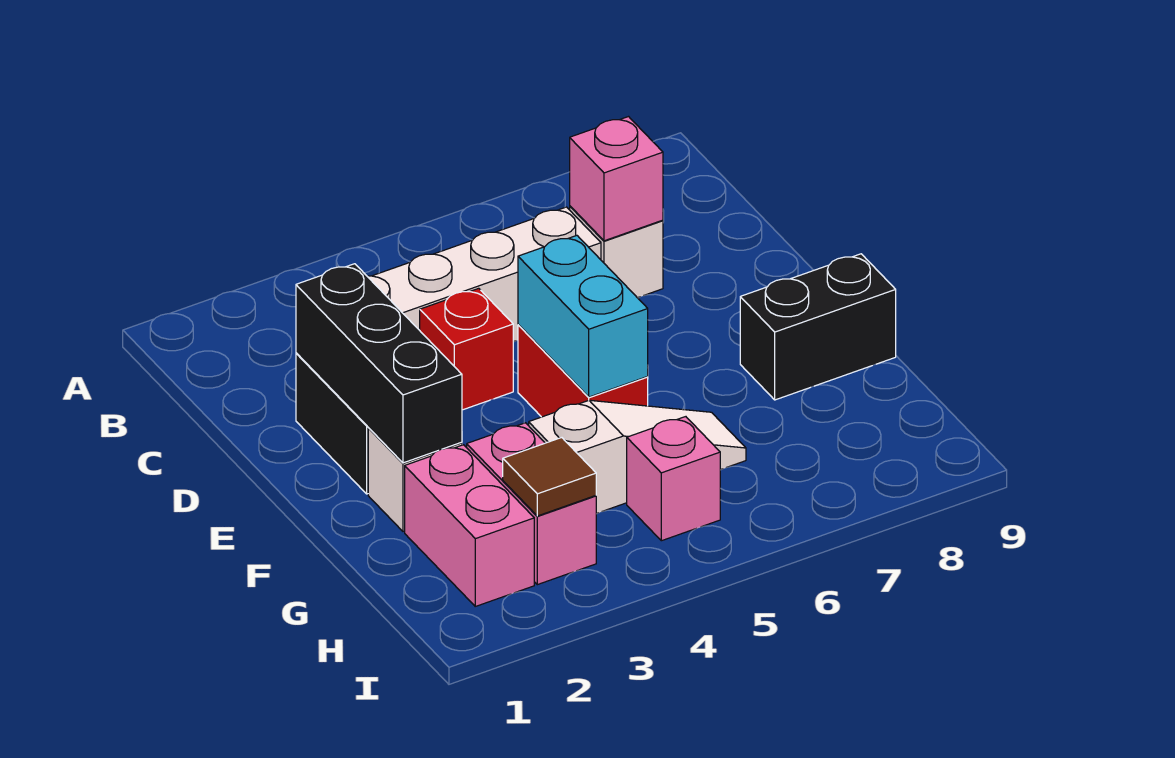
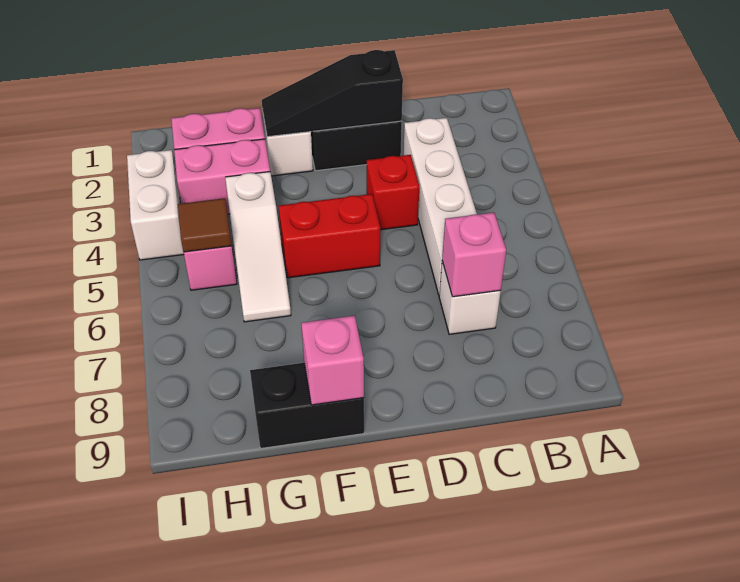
black brick D2:F2 level 2 -> black slope D2:F2 level 2 top D
cyan brick E5:F5 level 2 -> none
black brick F8:F9 level 1 -> black brick F9:G9 level 1
none -> pink brick F9 level 2
brown tile H3 level 2 -> brown tile H5 level 2
none -> white brick I3:I4 level 1

